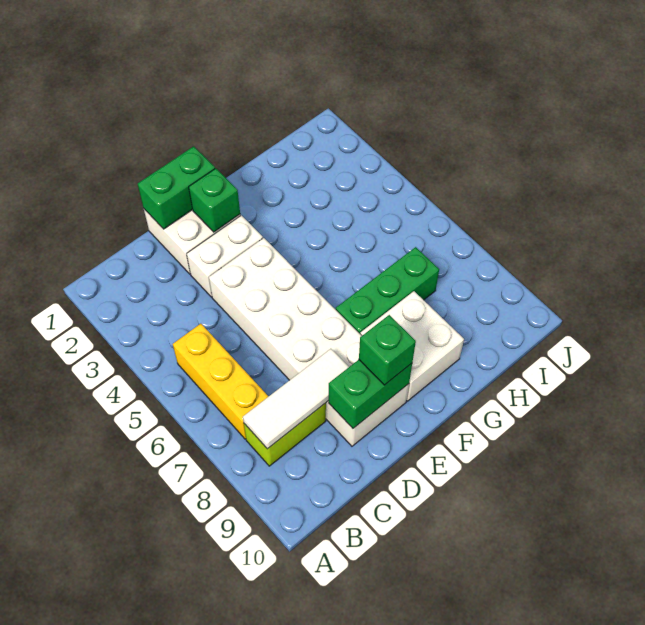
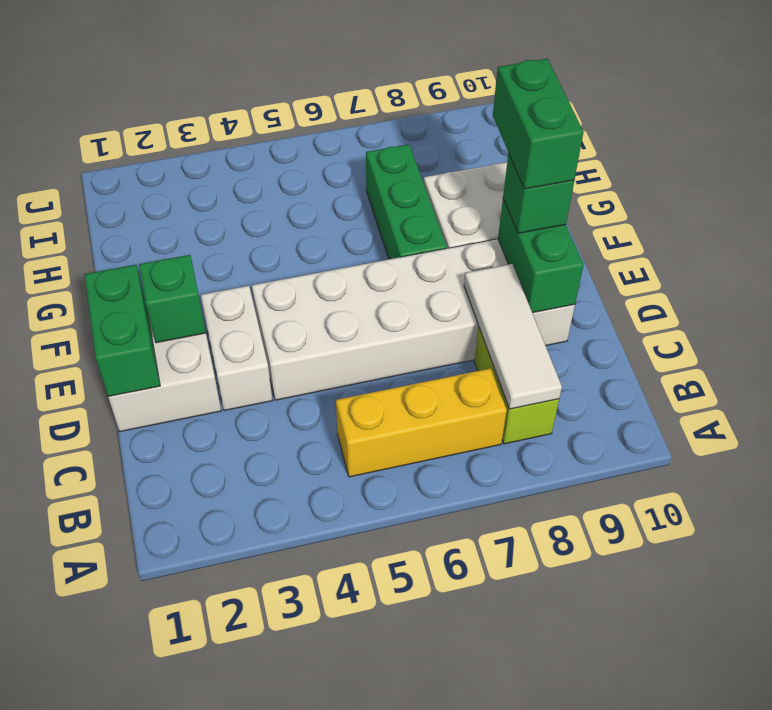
none -> green brick E9:F9 level 4

